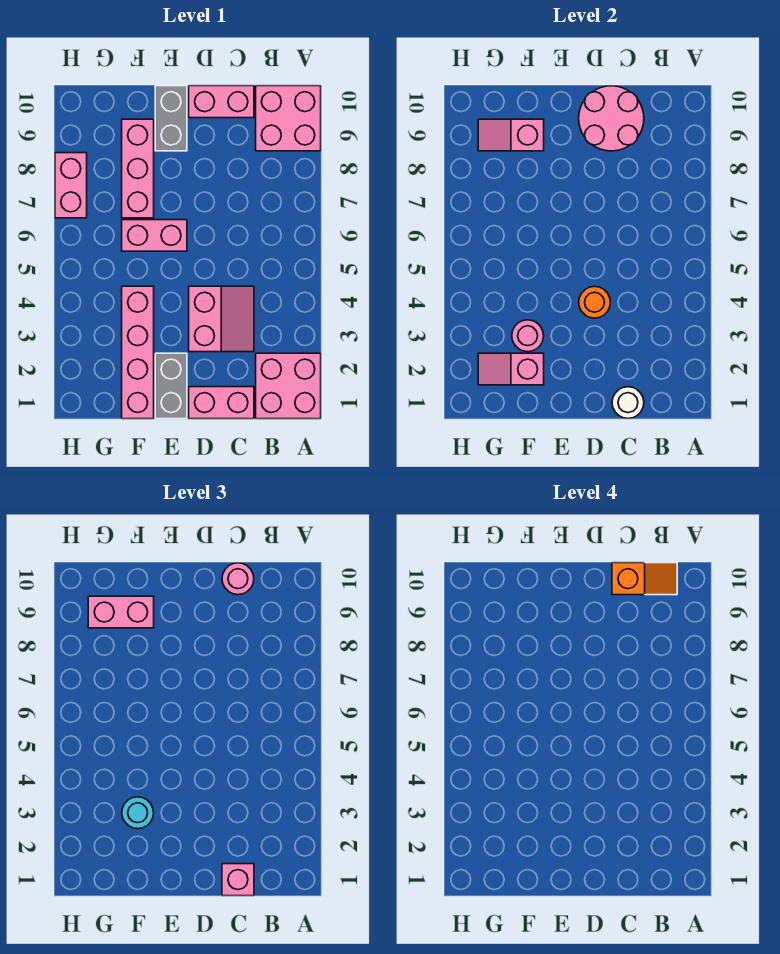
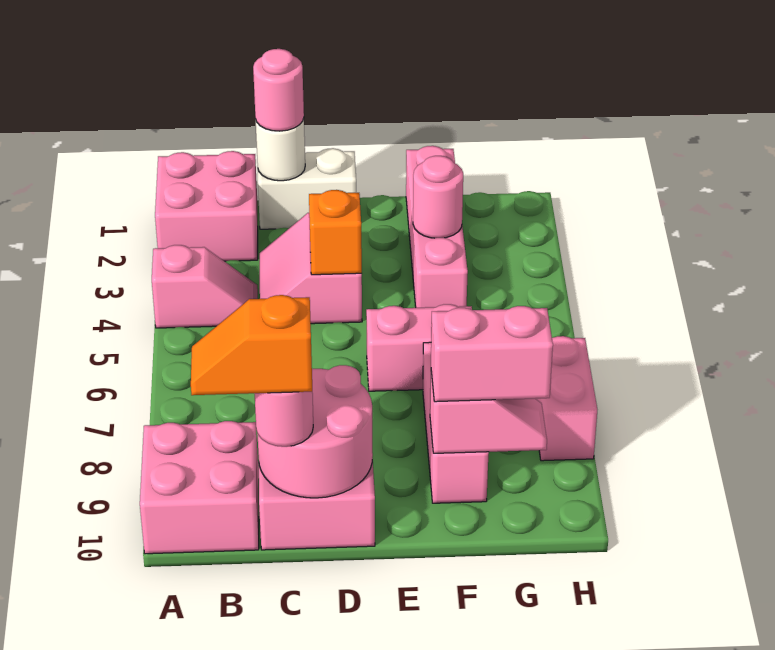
pink brick C1:D1 level 1 -> white brick C1:D1 level 1
pink brick C1 level 3 -> pink round brick C1 level 3
orange round brick D4 level 2 -> orange brick D4 level 2
grey brick E1:E2 level 1 -> none
grey brick E9:E10 level 1 -> none
pink slope F2:G2 level 2 top F -> pink slope A4:B4 level 1 top A
cyan round brick F3 level 3 -> none

